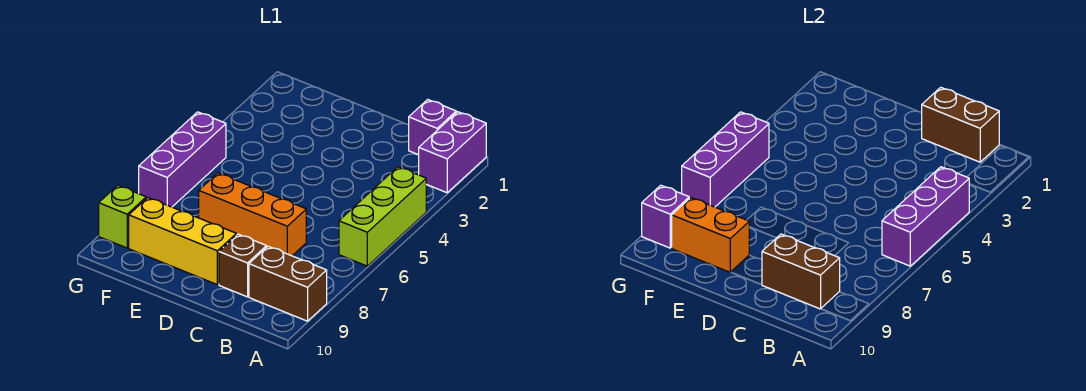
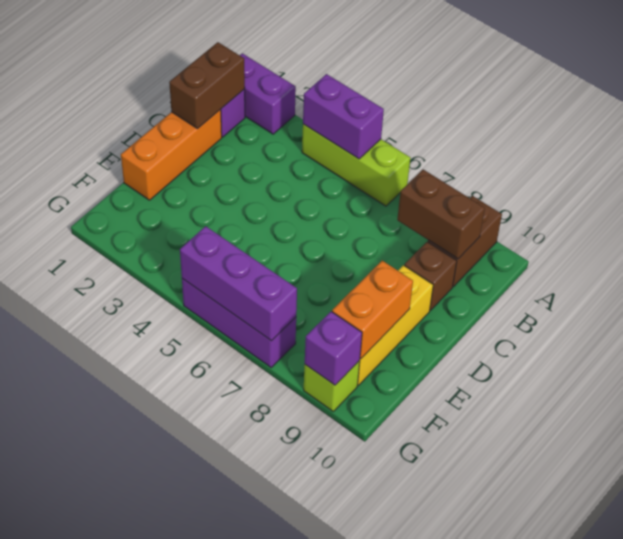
purple brick A4:A6 level 2 -> purple brick A4:A5 level 2
brown brick B9:C9 level 2 -> brown brick B8:B9 level 2
orange brick C7:E7 level 1 -> orange brick C1:E1 level 1

